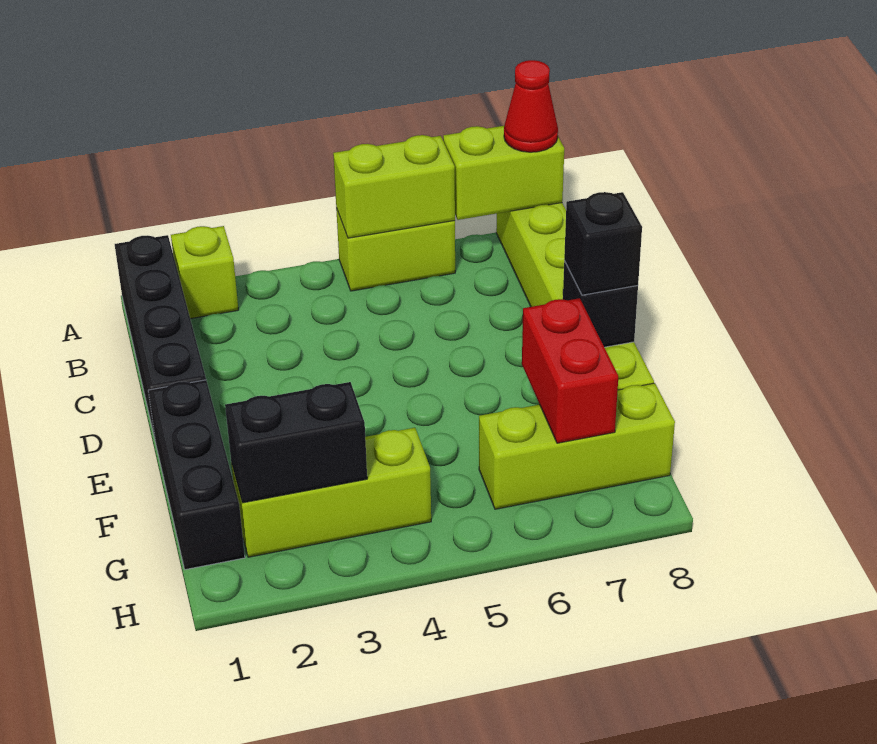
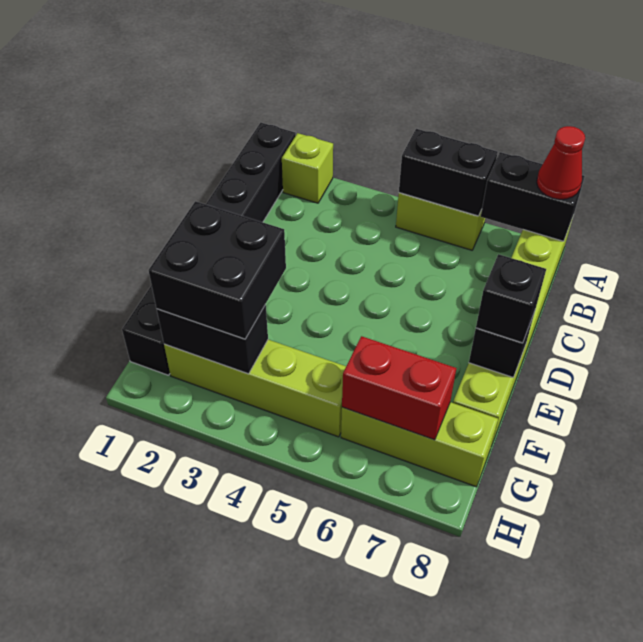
lime brick A5:A6 level 2 -> black brick A5:A6 level 2
lime brick A7:A8 level 2 -> black brick A7:A8 level 2
none -> black brick F2:G3 level 3
red brick F7:G7 level 2 -> red brick G6:G7 level 2
lime brick G2:G4 level 1 -> lime brick G2:G5 level 1

